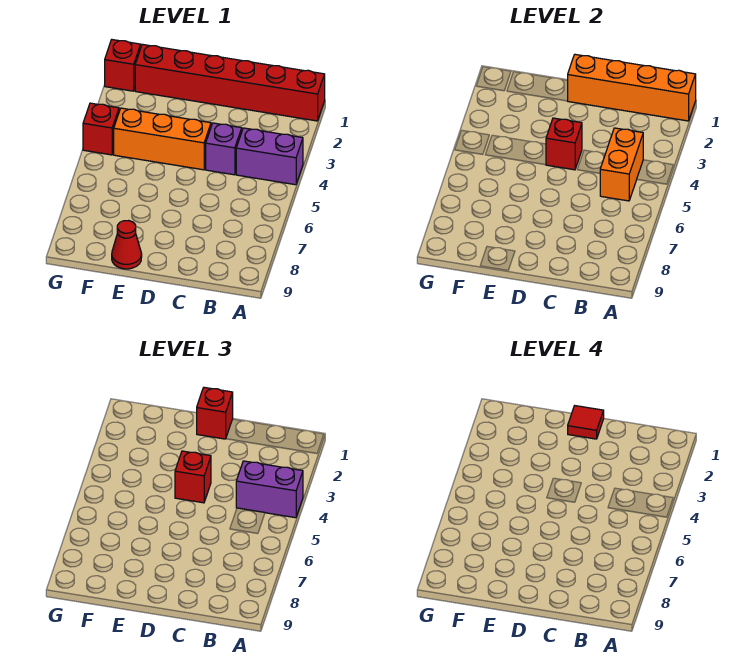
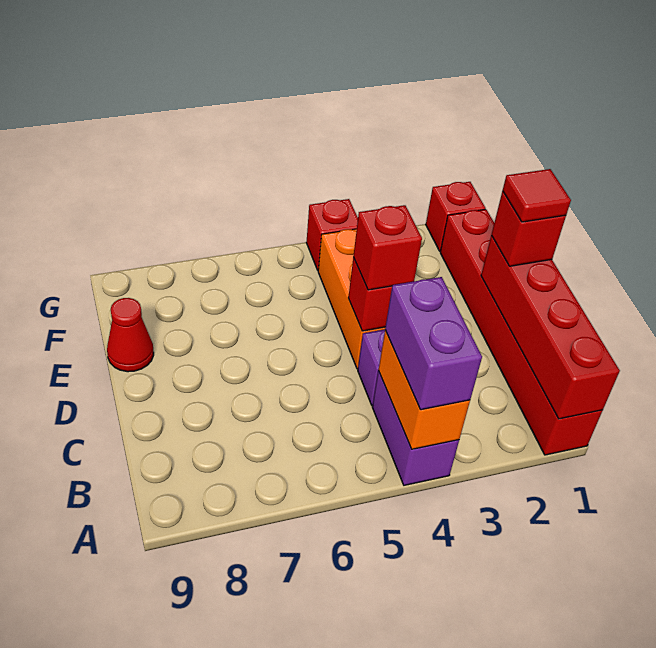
orange brick A1:D1 level 2 -> red brick A1:D1 level 2
orange brick B4:B5 level 2 -> orange brick A4:B4 level 2

